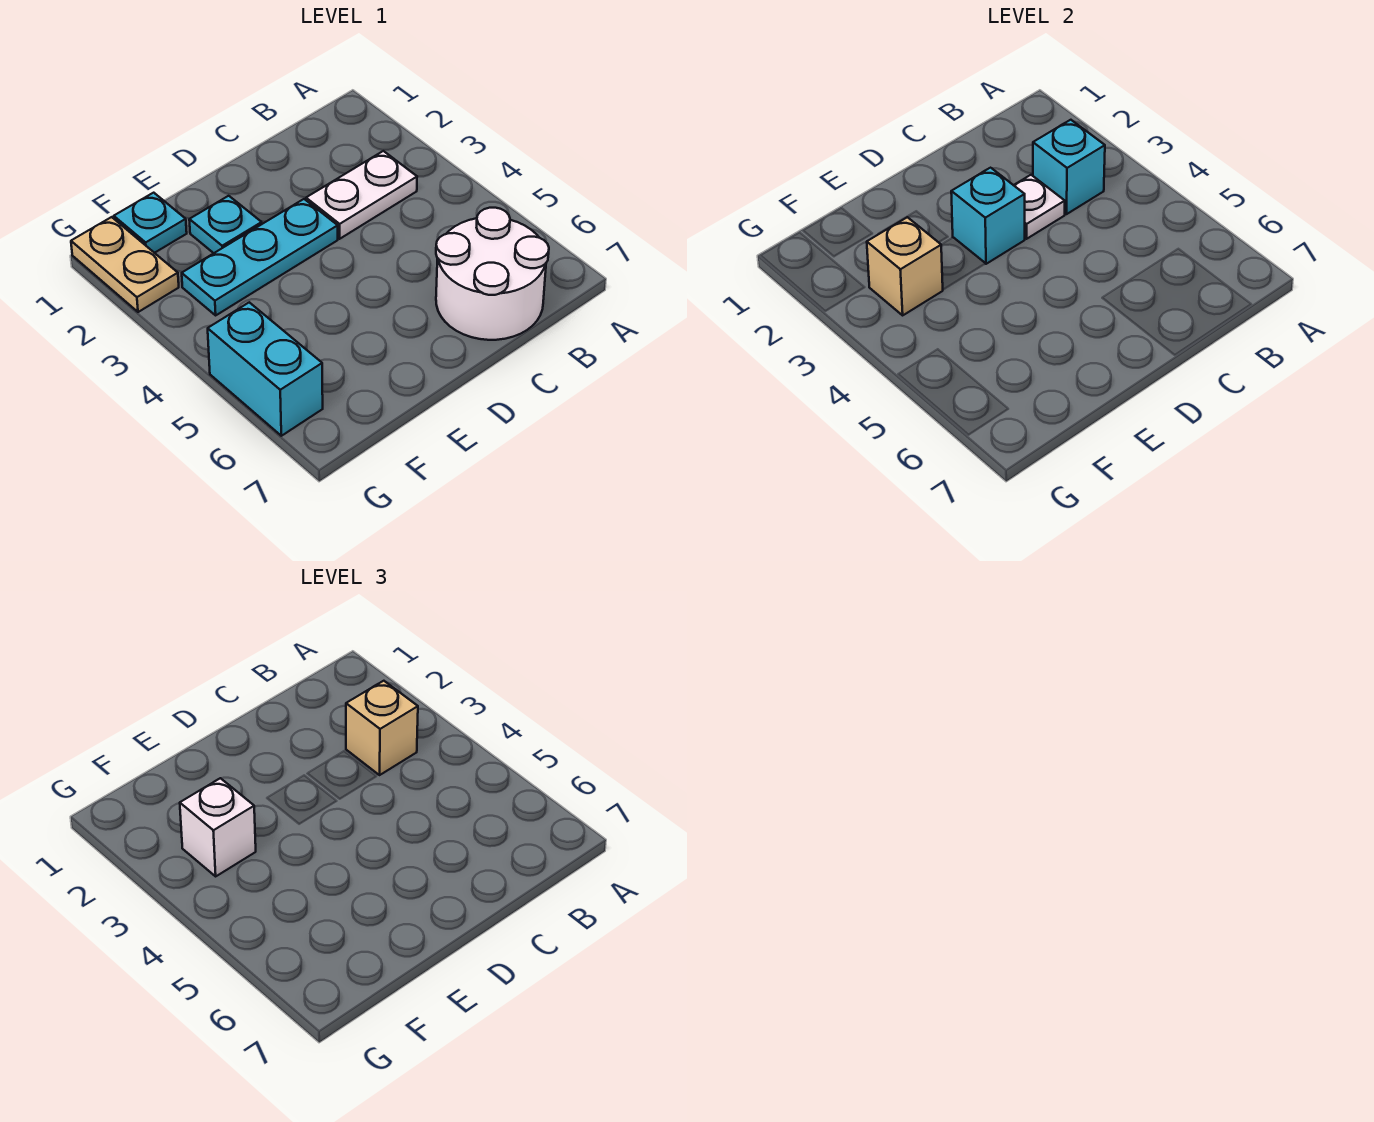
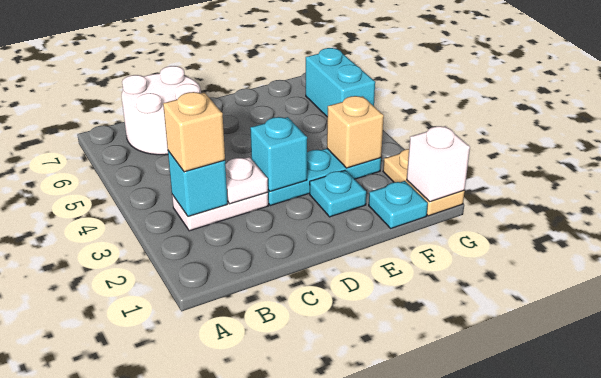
white brick F3 level 3 -> white brick G1 level 2

